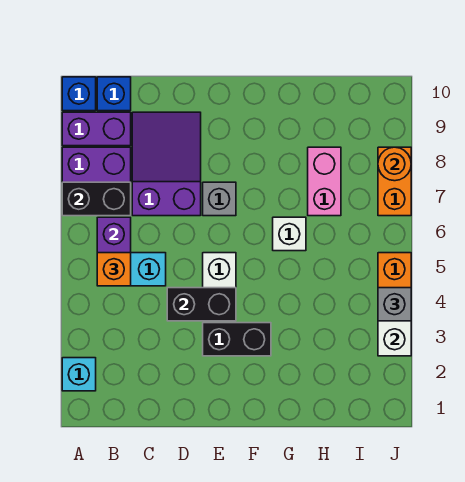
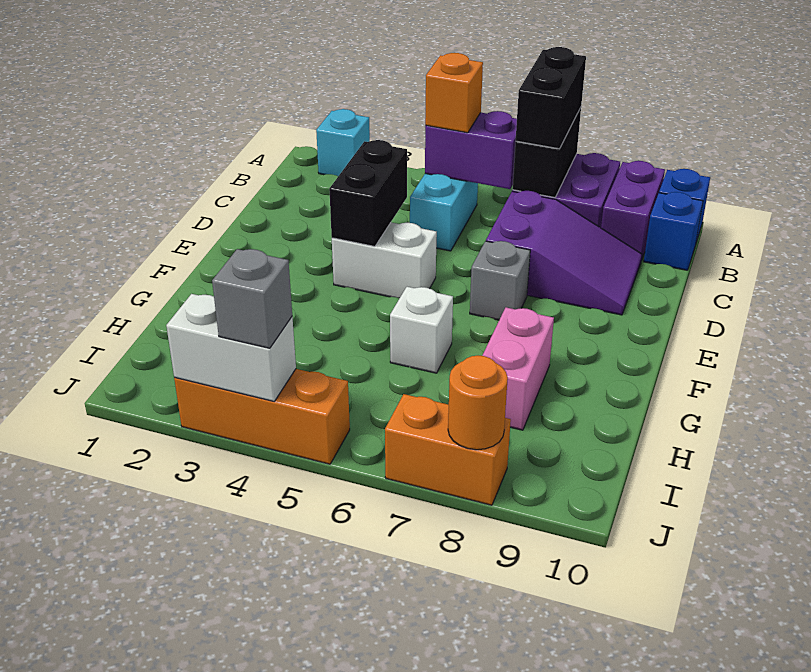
black brick E3:F3 level 1 -> black brick A7:B7 level 3
pink brick H7:H8 level 1 -> pink brick G8:H8 level 1

